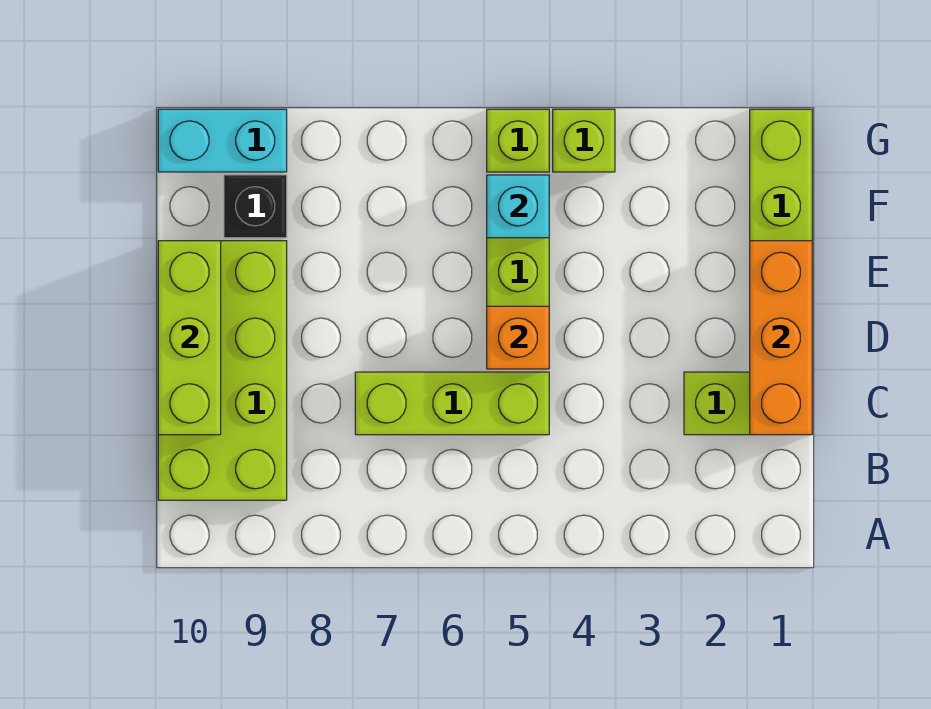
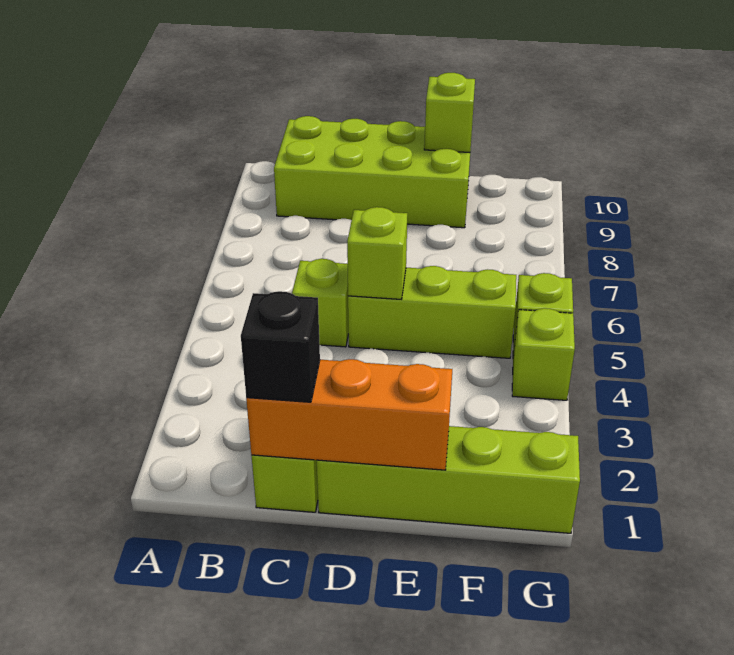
lime brick C5:C7 level 1 -> lime brick C5 level 1
lime brick C10:E10 level 2 -> lime brick E10 level 2
orange brick D5 level 2 -> lime brick D5 level 2
cyan brick F5 level 2 -> none
black brick F9 level 1 -> black brick C1 level 3
cyan brick G9:G10 level 1 -> none

